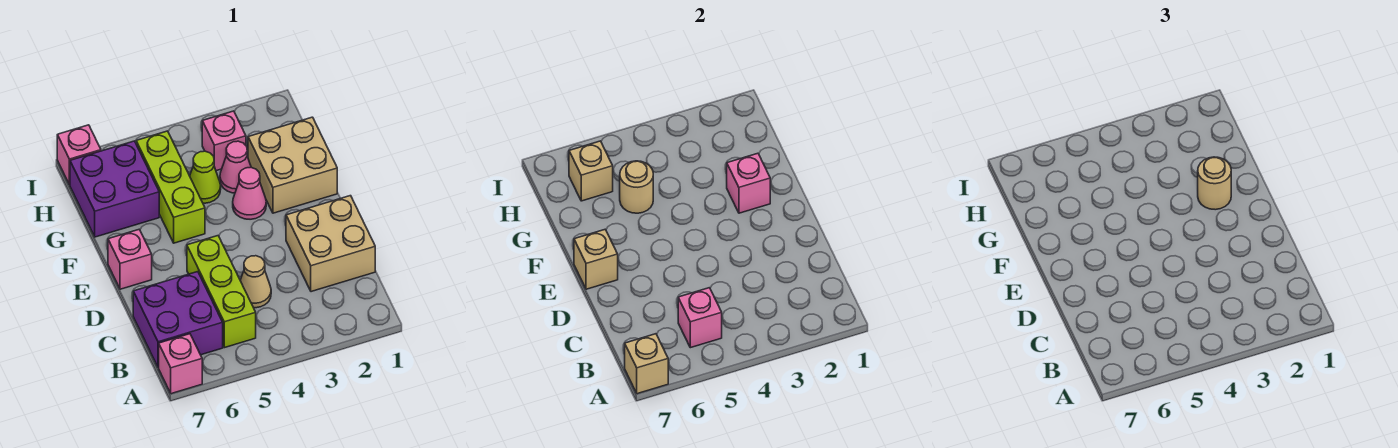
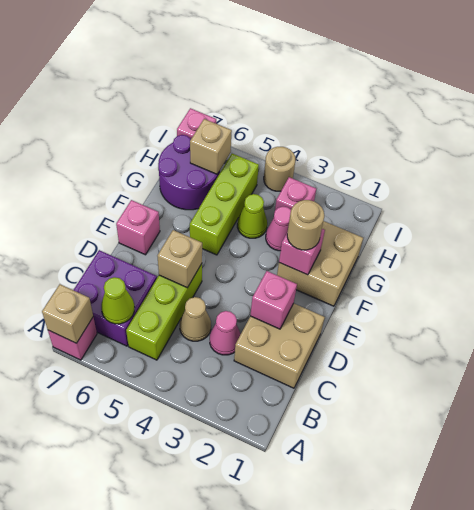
pink brick B5 level 2 -> pink brick D2 level 2
none -> lime cone B6 level 2
tan brick E7 level 2 -> tan brick D5 level 2
pink cone F3 level 1 -> pink cone C3 level 1
tan round brick G5 level 2 -> tan round brick I4 level 1
purple brick G6:H7 level 1 -> purple round brick G6:H7 level 1

